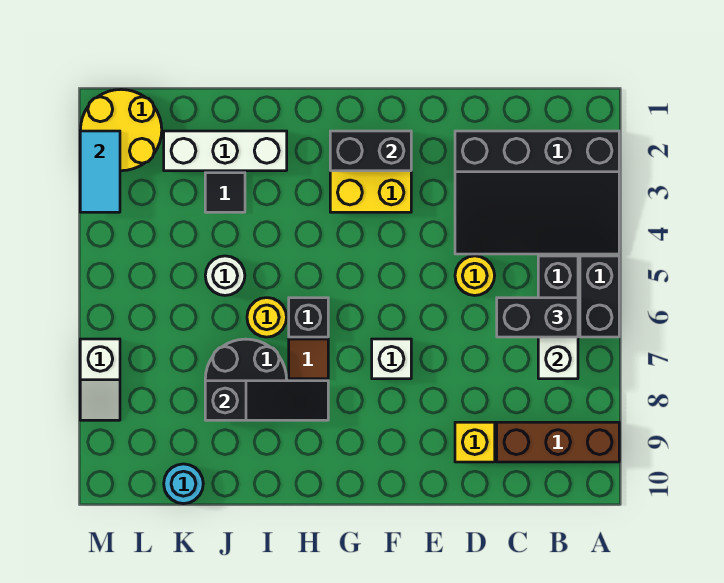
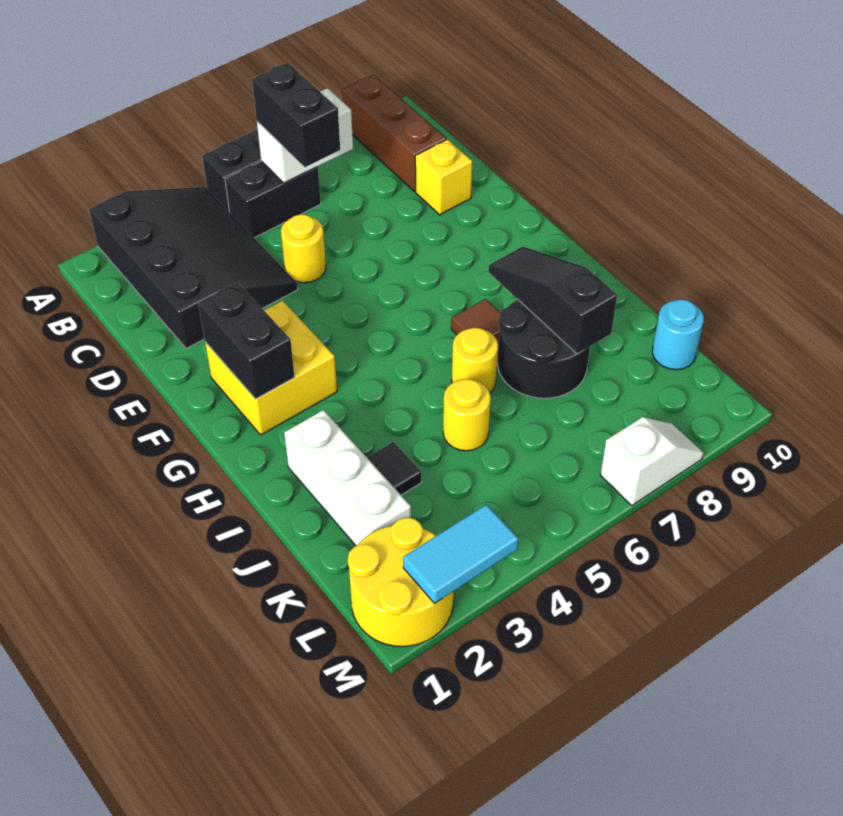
white brick F7 level 1 -> none
black brick H6 level 1 -> none
white round brick J5 level 1 -> yellow round brick J5 level 1

